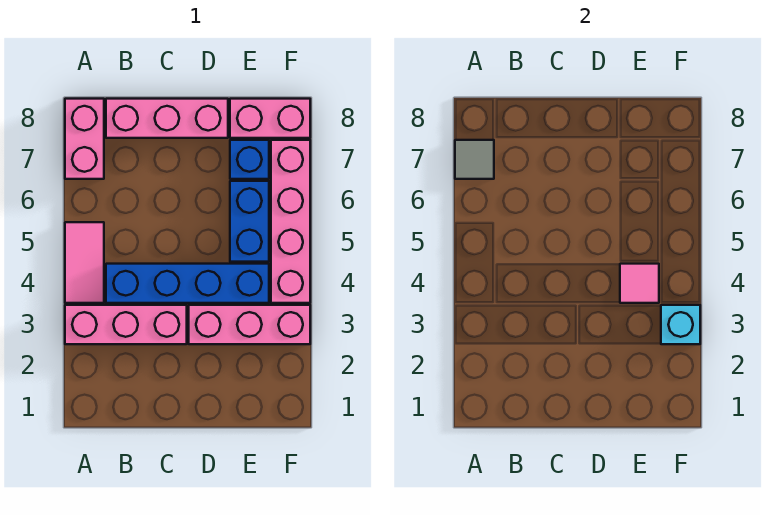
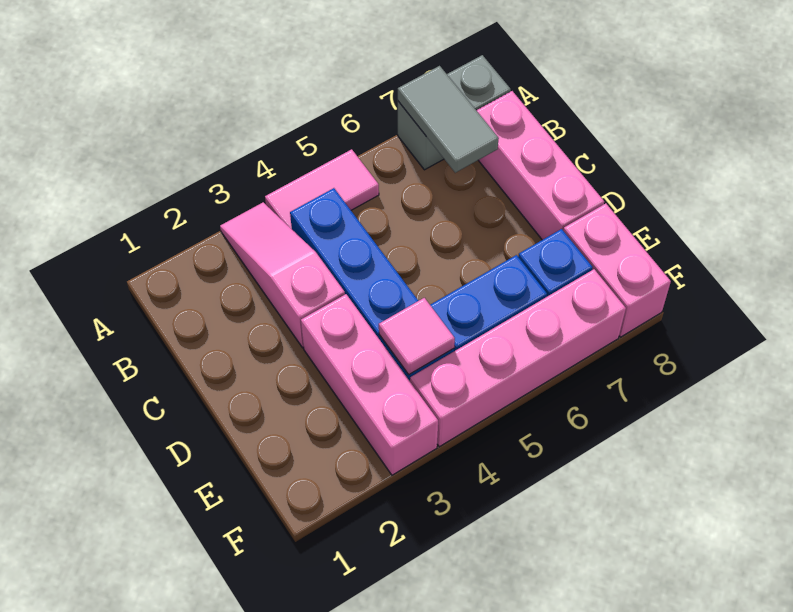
pink brick A3:C3 level 1 -> pink slope A3:C3 level 1 top C
pink brick A7:A8 level 1 -> grey brick A7:A8 level 1
grey tile A7 level 2 -> grey tile A7:B7 level 2
cyan brick F3 level 2 -> none

